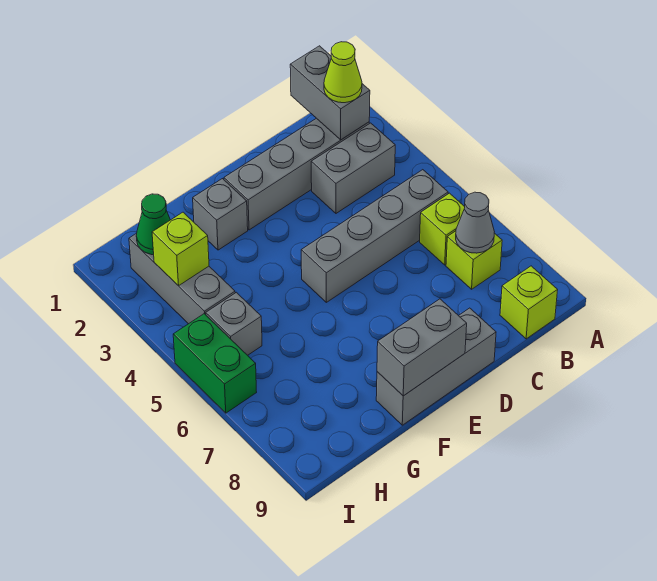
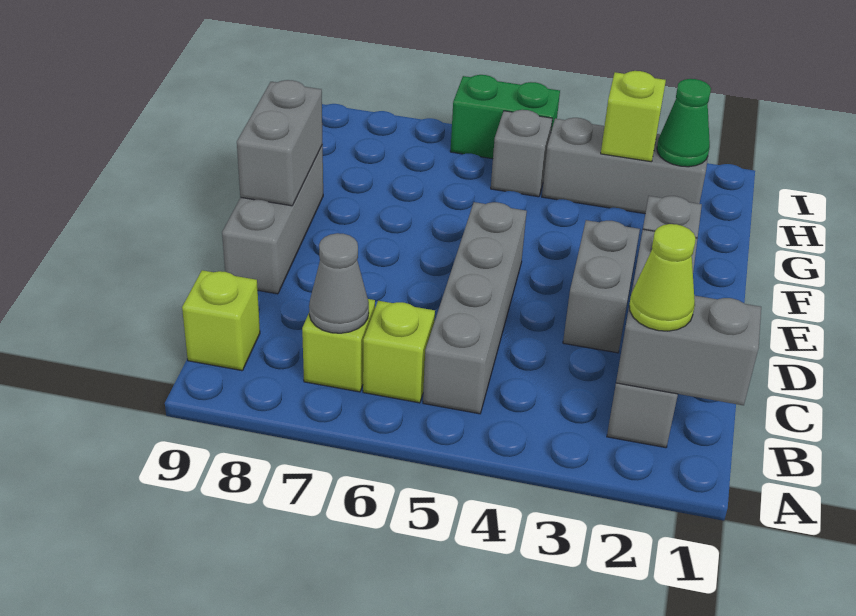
grey brick B3:C3 level 1 -> grey brick D3:E3 level 1

